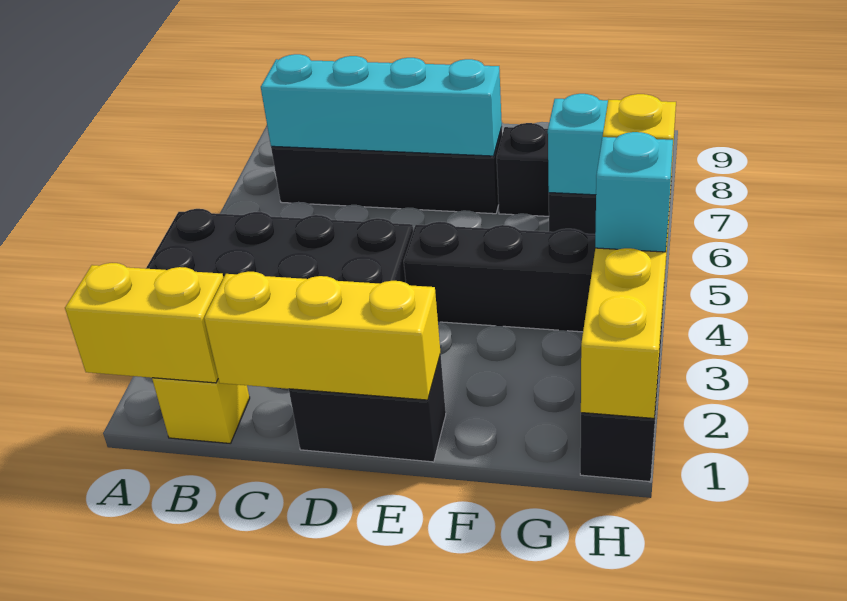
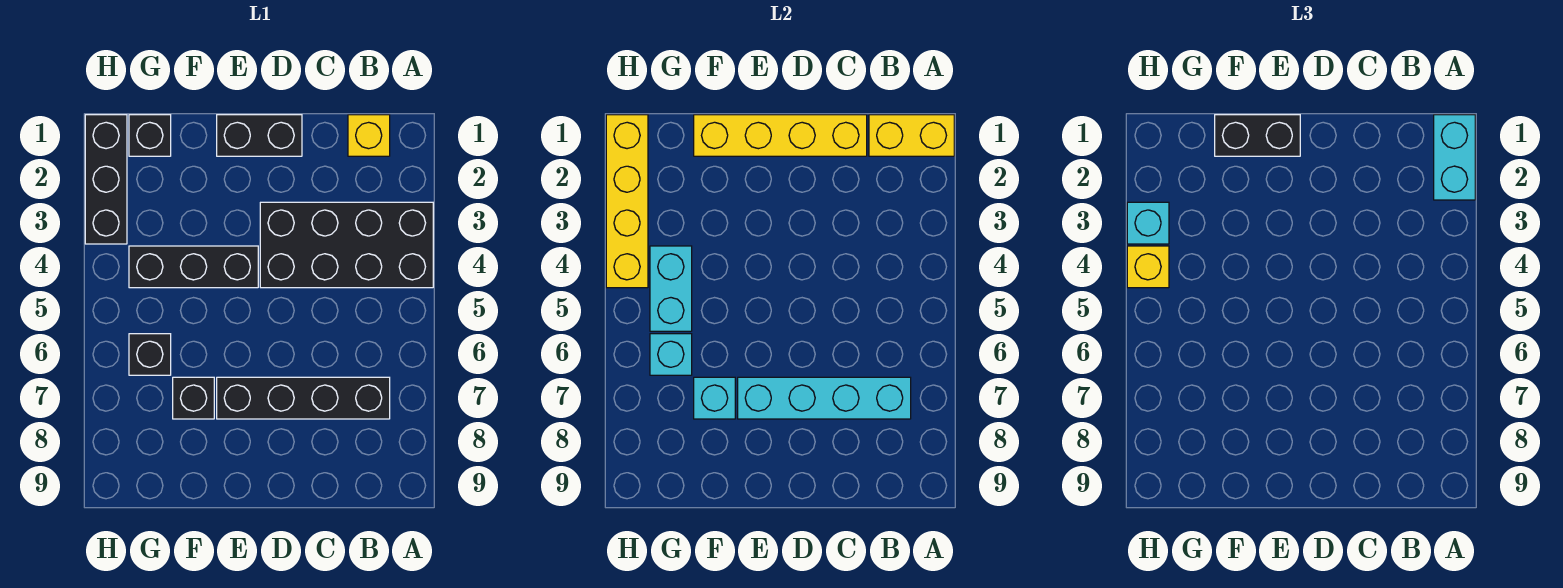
none -> cyan brick A1:A2 level 3
yellow brick C1:E1 level 2 -> yellow brick C1:F1 level 2
none -> black brick E1:F1 level 3
none -> cyan brick F7 level 2
none -> black brick G1 level 1
none -> cyan brick G4:G5 level 2

